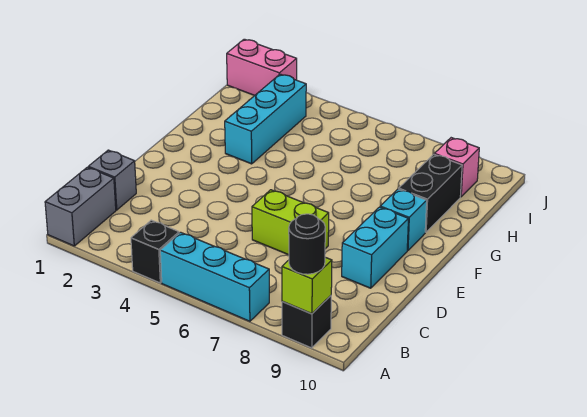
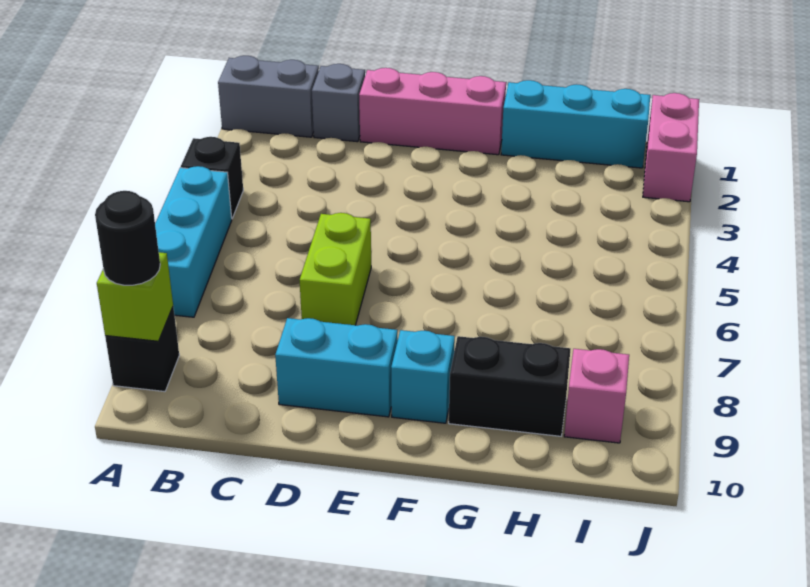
none -> pink brick D1:F1 level 1
cyan brick G3:I3 level 1 -> cyan brick G1:I1 level 1

